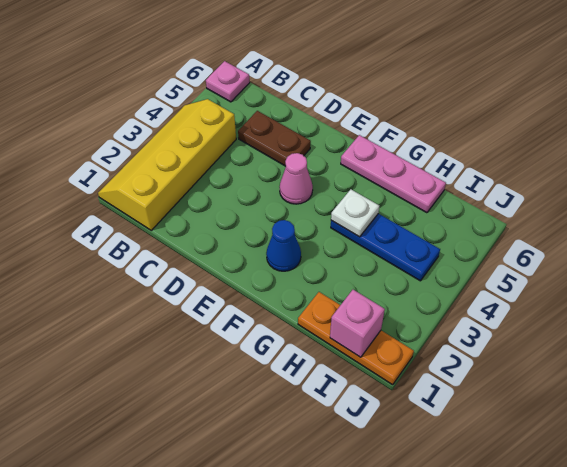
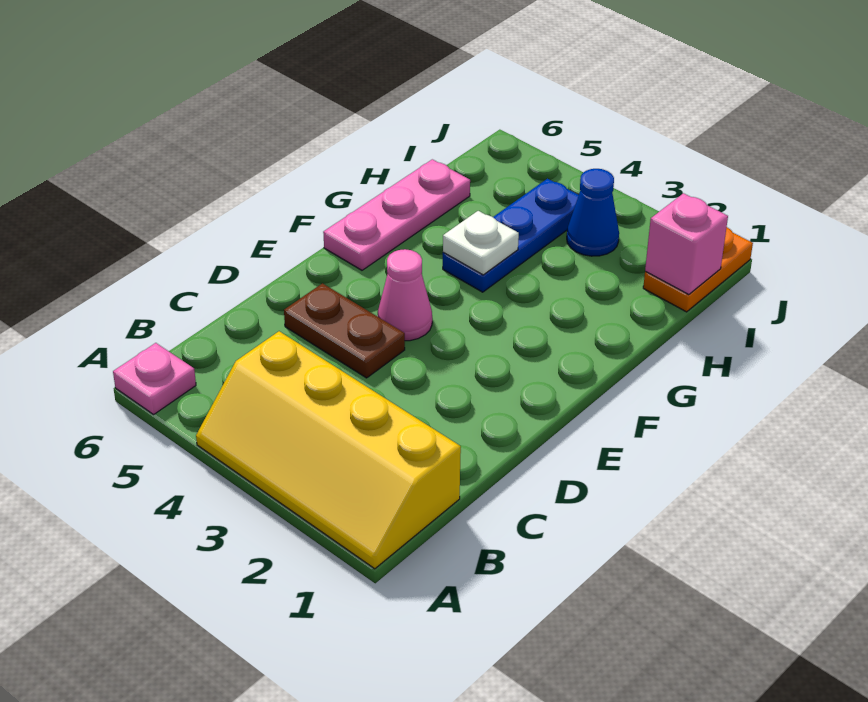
brown plate C5:D5 level 1 -> brown plate D4:D5 level 1
blue cone F2 level 1 -> blue cone I3 level 1
orange plate H1:J1 level 1 -> orange plate I1:J1 level 1

